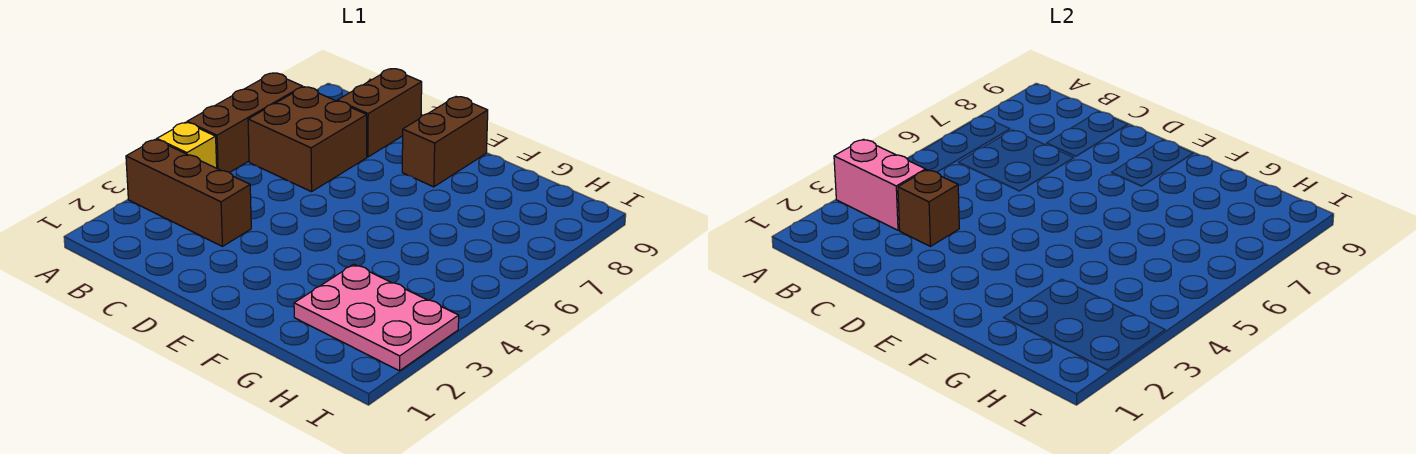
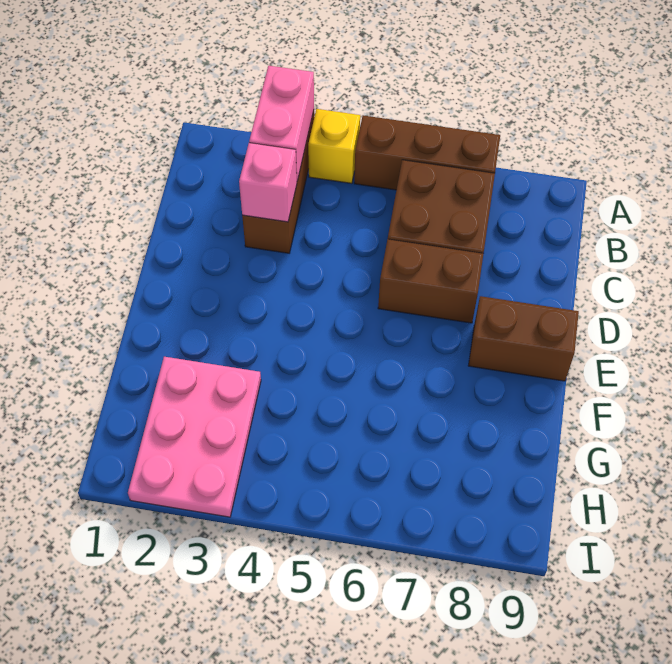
brown brick C3 level 2 -> pink brick C3 level 2
brown brick C8:C9 level 1 -> brown brick D6:D7 level 1

